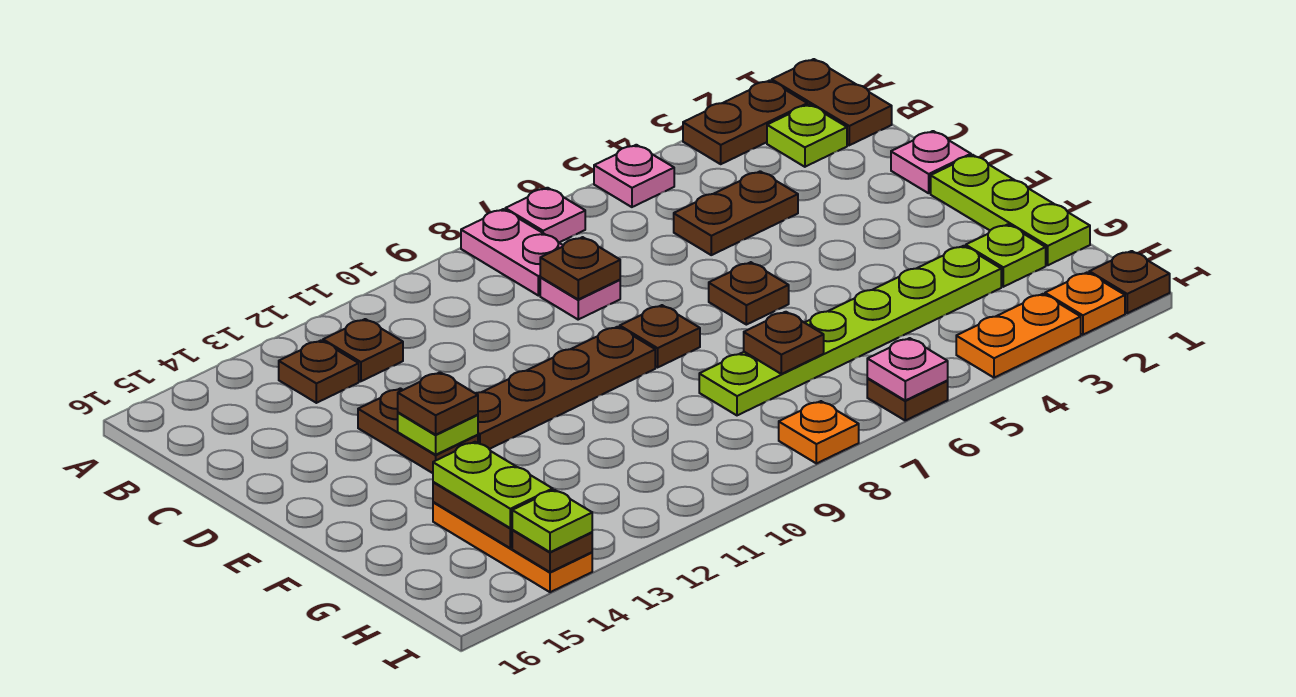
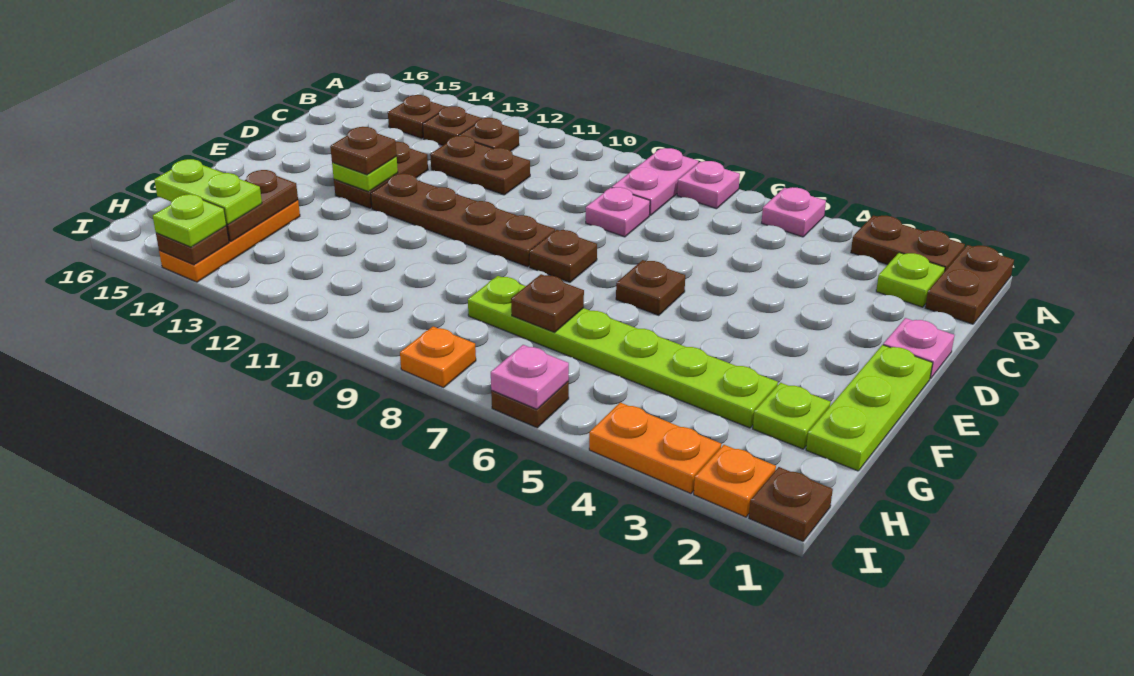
brown plate C4:C5 level 1 -> brown plate C11:C12 level 1
brown plate C8 level 2 -> brown plate B14 level 1
lime plate G14:H14 level 3 -> lime plate H14:H15 level 3

